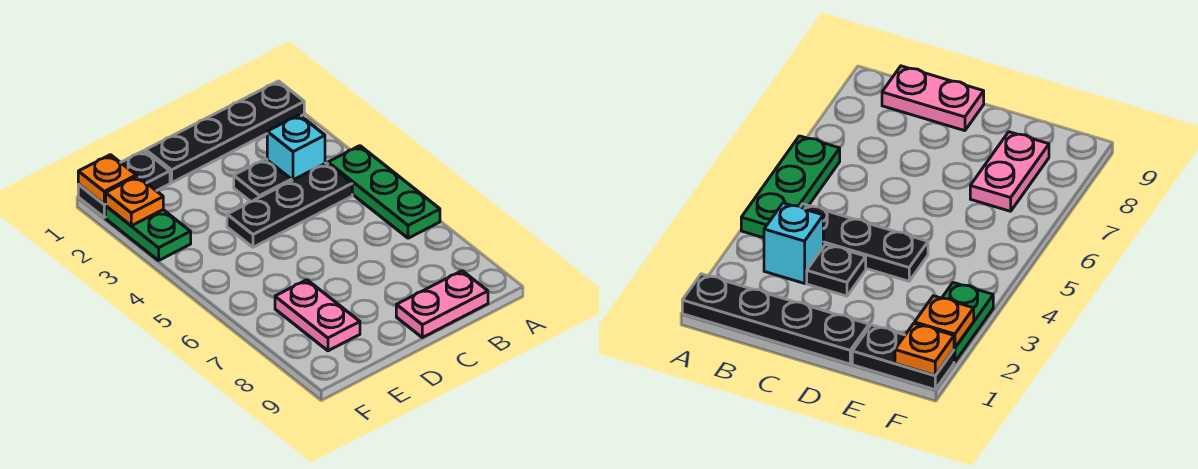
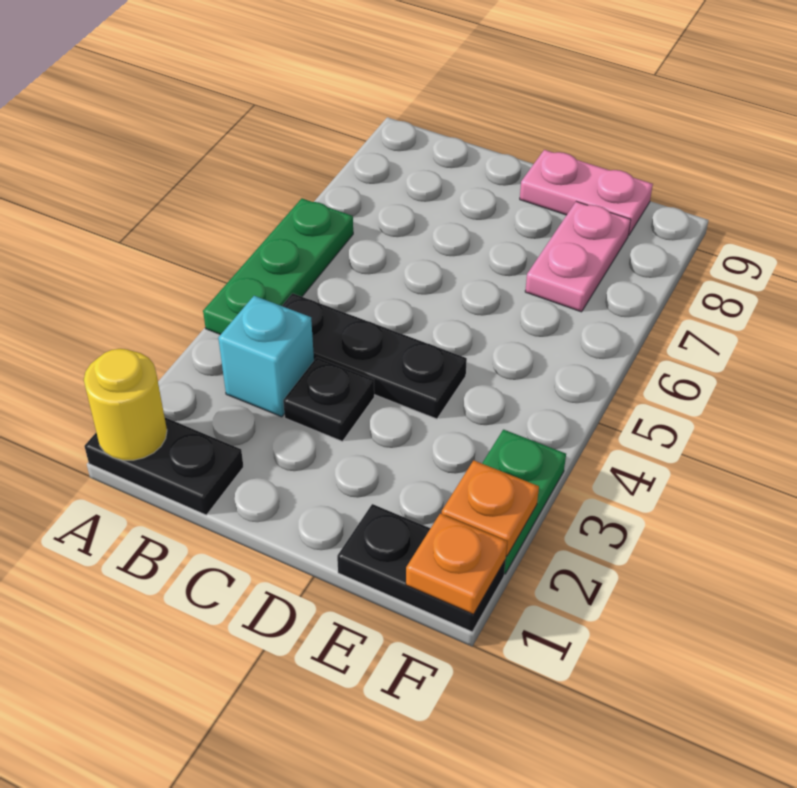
black plate A1:D1 level 1 -> black plate A1:B1 level 1
none -> yellow round brick A1 level 2
pink plate B9:C9 level 1 -> pink plate D9:E9 level 1

